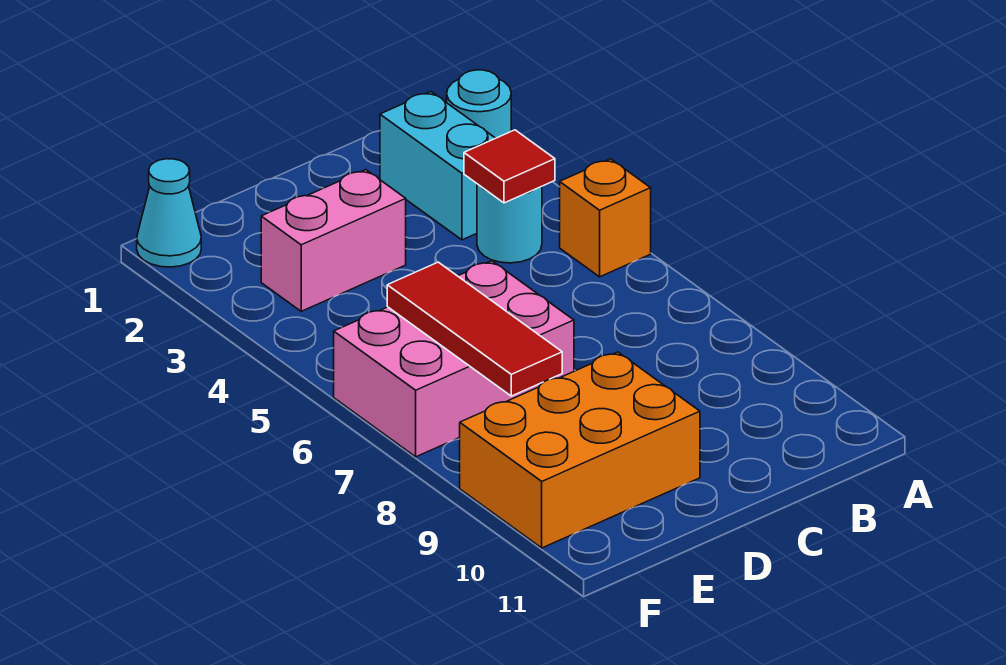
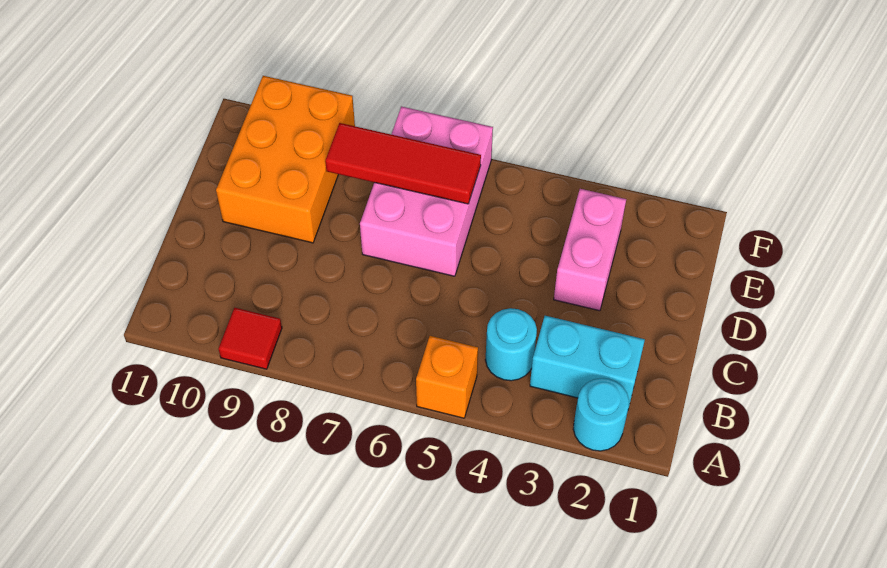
red tile B4 level 2 -> red tile A9 level 1
cyan cone F1 level 1 -> none

